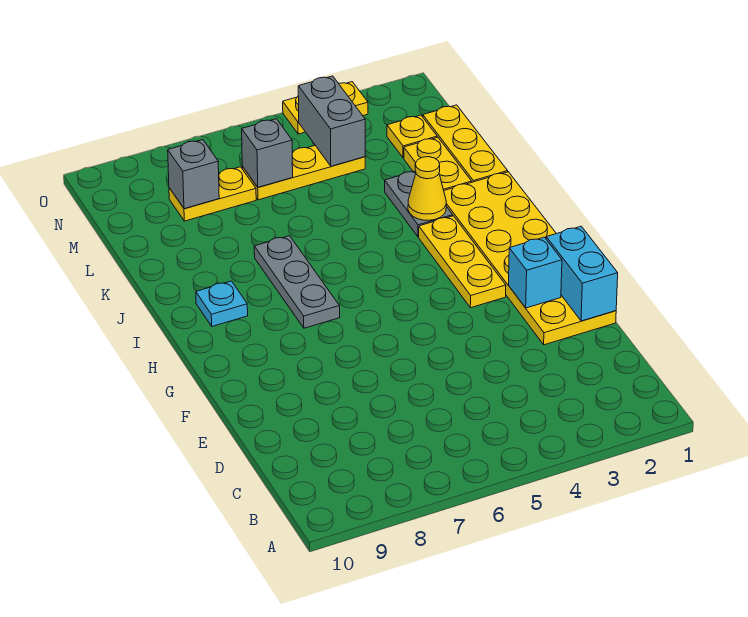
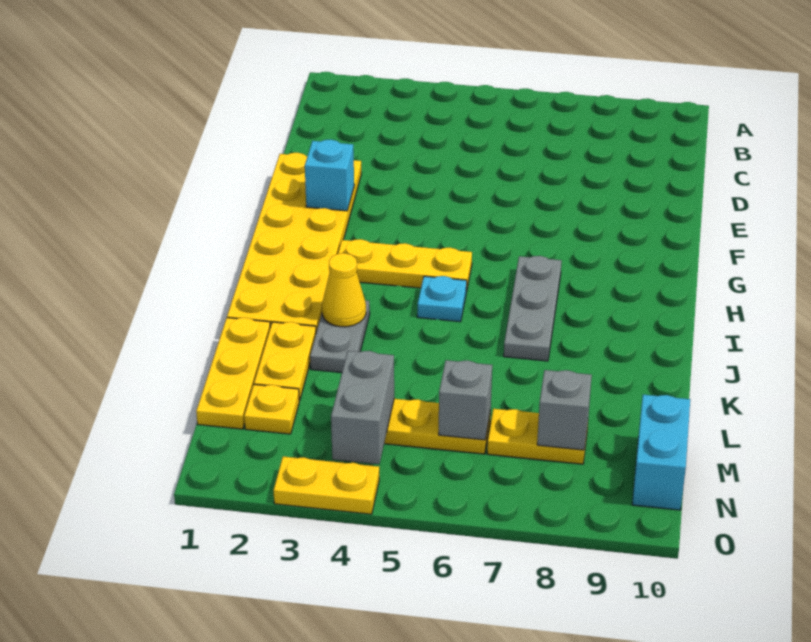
cyan brick E1:F1 level 2 -> cyan brick M10:N10 level 1
yellow plate G3:I3 level 1 -> yellow plate H3:H5 level 1
cyan plate I9 level 1 -> cyan plate I5 level 1

